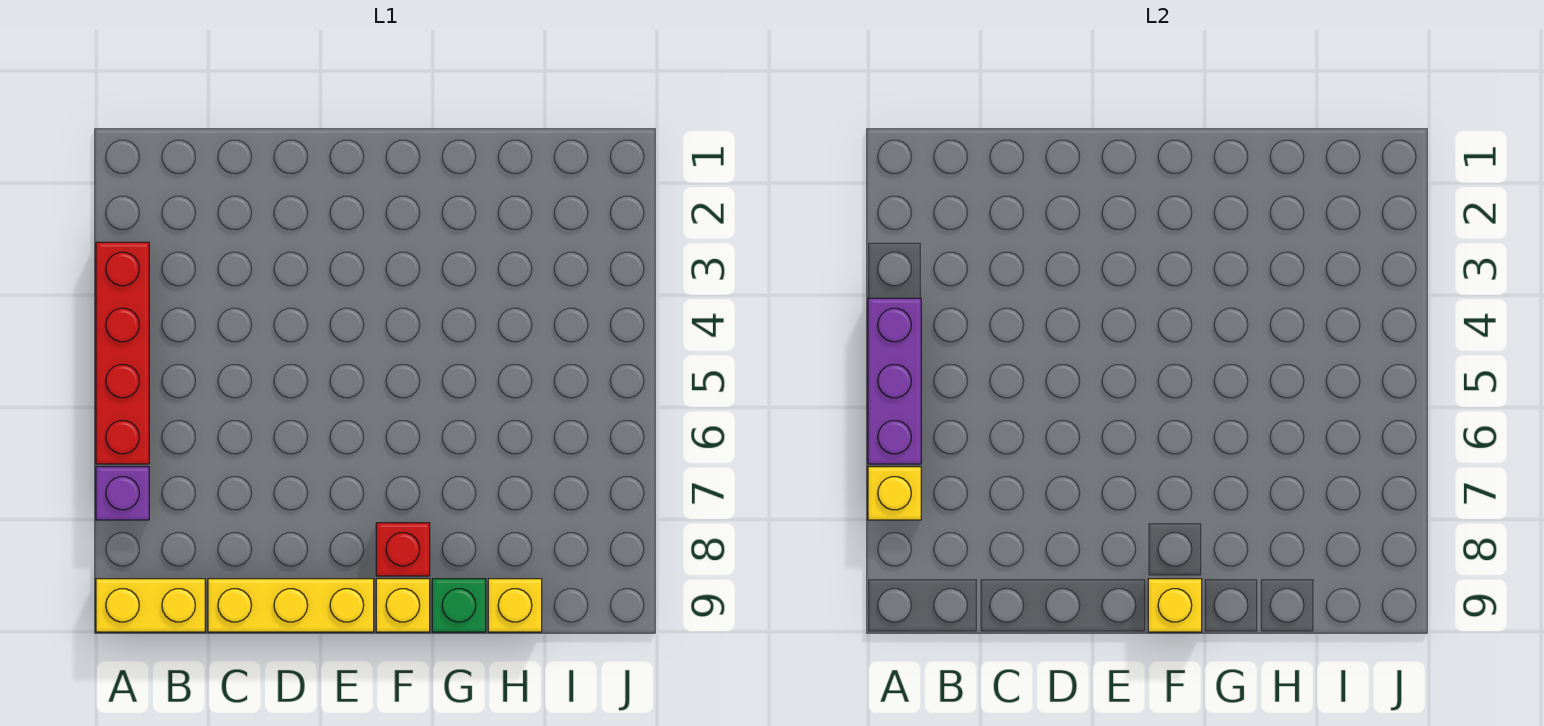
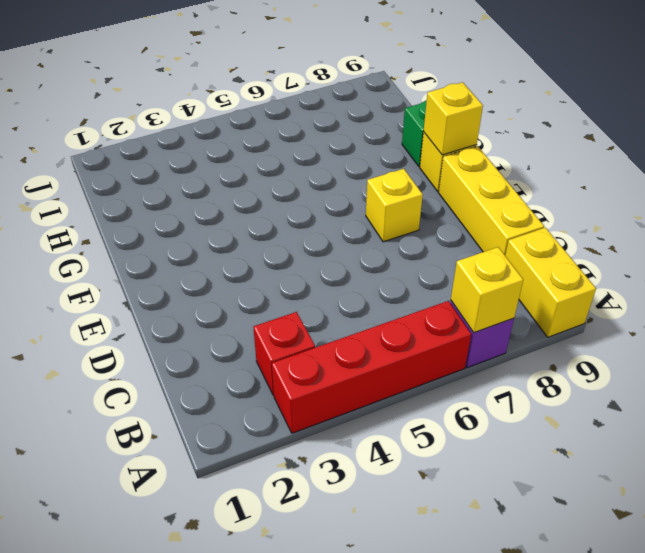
purple brick A4:A6 level 2 -> none
red brick F8 level 1 -> red brick B3 level 1
yellow brick H9 level 1 -> yellow brick E7 level 1

